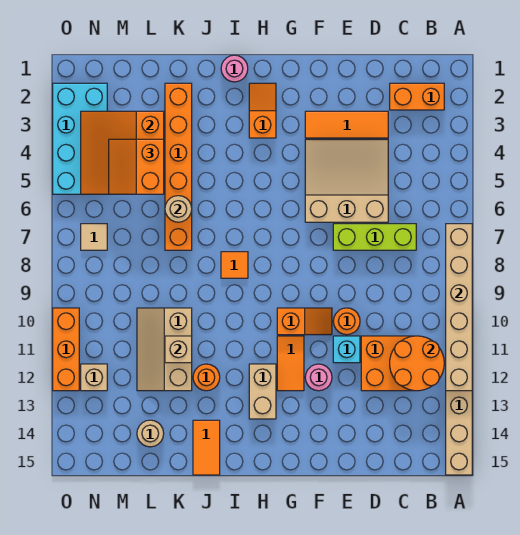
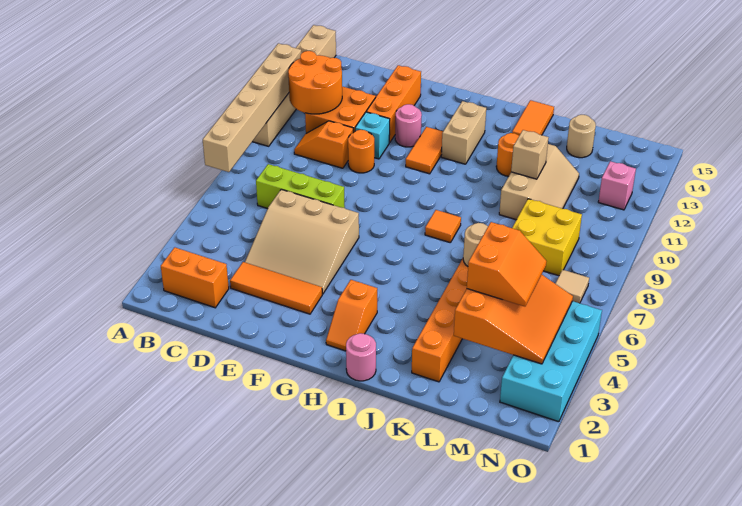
orange slope F10:G10 level 1 top G -> orange slope C10:D10 level 1 top D
none -> yellow brick L8:M9 level 1
tan brick N12 level 1 -> pink brick N12 level 1
orange brick O10:O12 level 1 -> orange brick E12:E14 level 1

